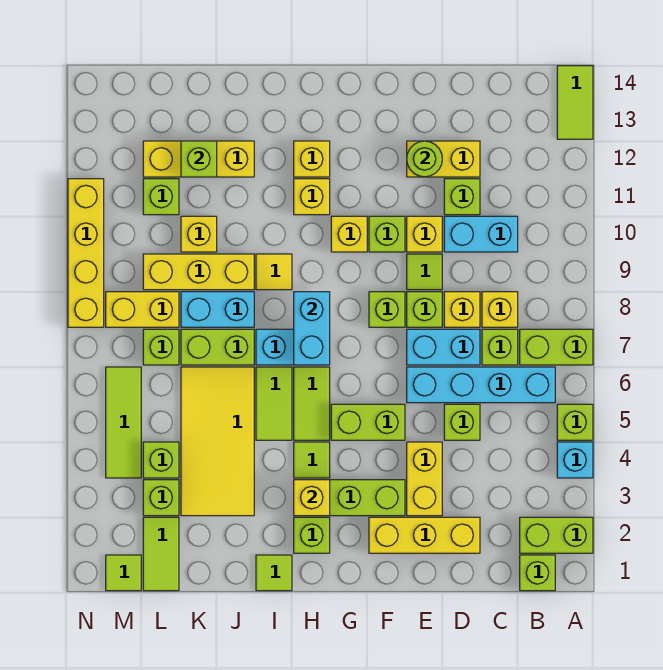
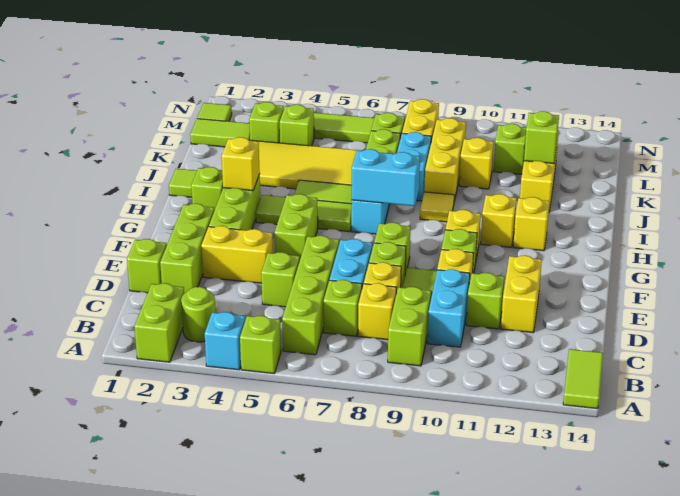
lime brick A7:B7 level 1 -> lime brick B9:C9 level 1
lime tile A13:A14 level 1 -> lime tile A14:B14 level 1
lime brick B1 level 1 -> lime brick D1 level 1
cyan brick B6:E6 level 1 -> lime brick B6:E6 level 1
yellow brick D2:F2 level 1 -> lime brick D2:F2 level 1
lime round brick E12 level 2 -> lime round brick B3 level 1
yellow brick N8:N11 level 1 -> none

